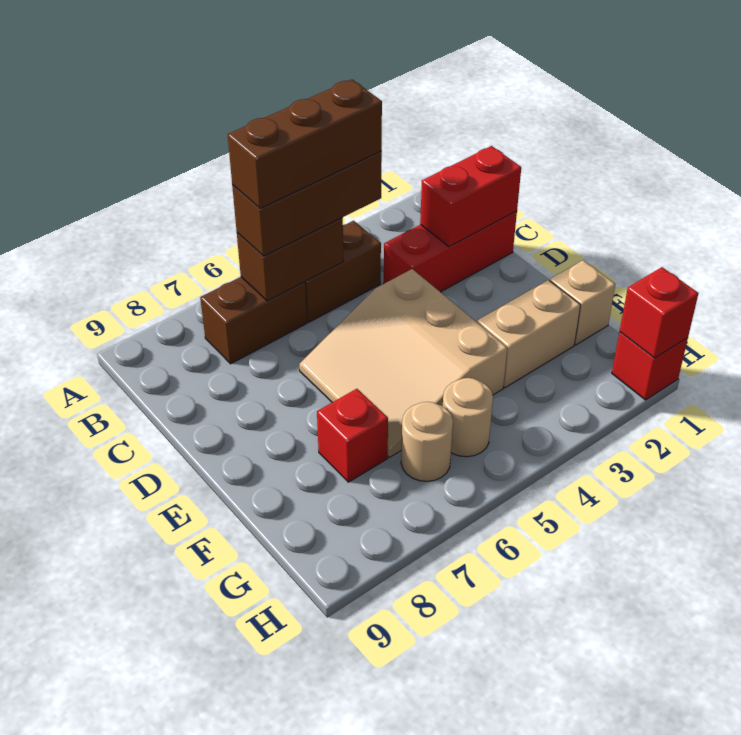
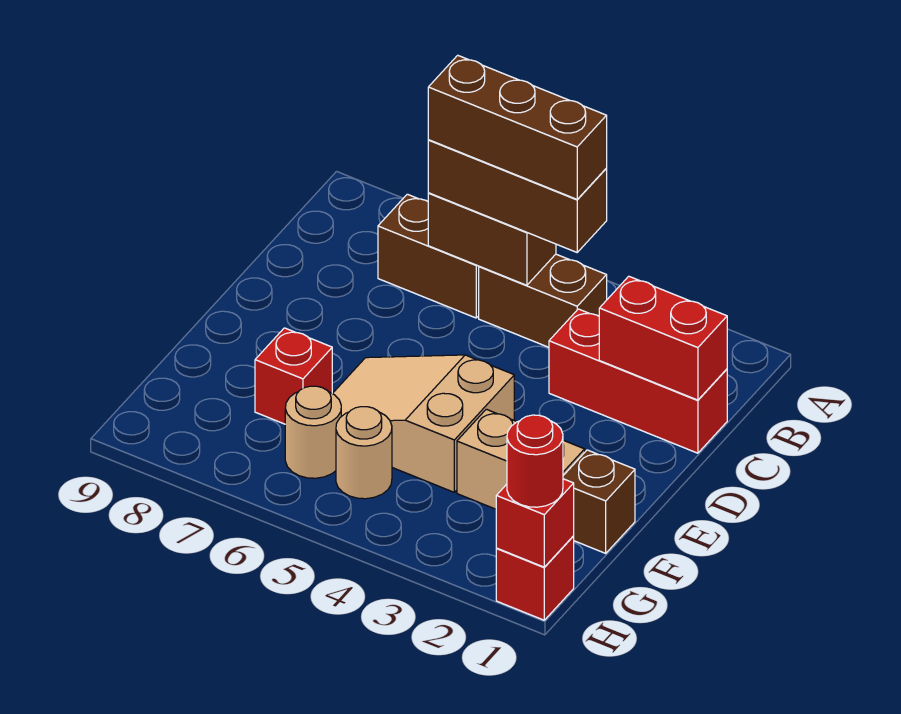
tan slope D4:F6 level 1 top 4 -> tan slope E4:F6 level 1 top 4
tan brick F1 level 1 -> brown brick F1 level 1
none -> red round brick H1 level 3

